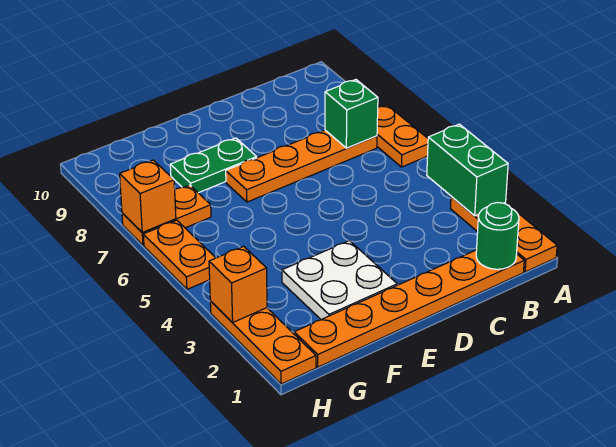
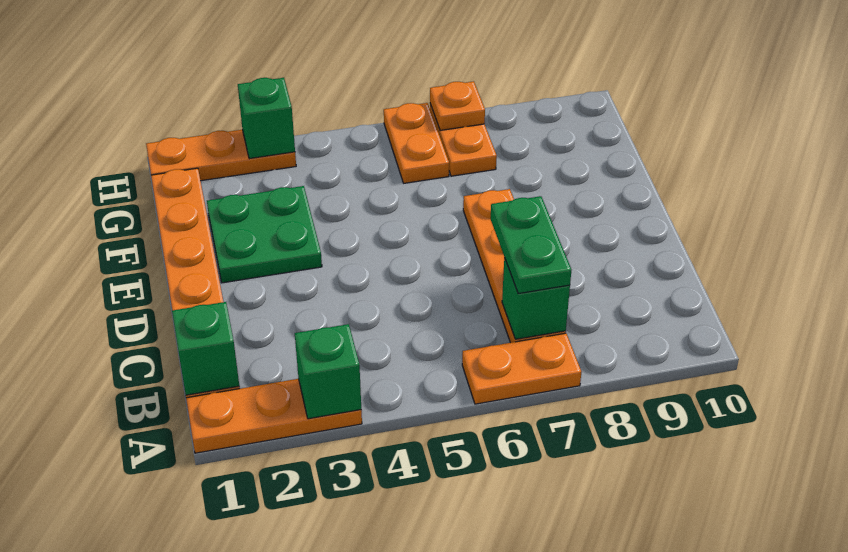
green brick A3:A4 level 2 -> green brick A3 level 2
green round brick B1 level 2 -> green brick B1 level 2
white plate E2:F3 level 1 -> green plate E2:F3 level 1
green plate E8:F8 level 1 -> green plate B7:C7 level 3
orange brick H3 level 2 -> green brick H3 level 2
orange plate H5:H6 level 1 -> orange plate G6:H6 level 1
orange brick H7 level 2 -> orange plate H7 level 2

